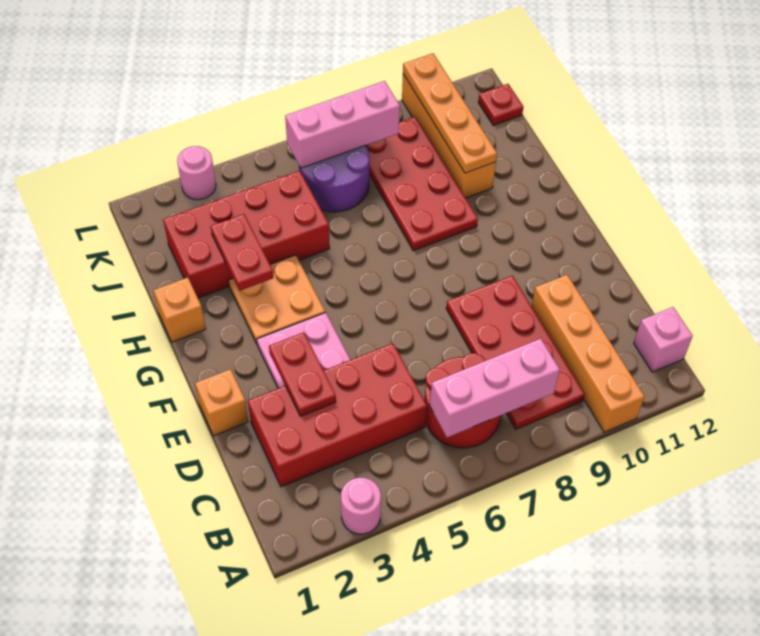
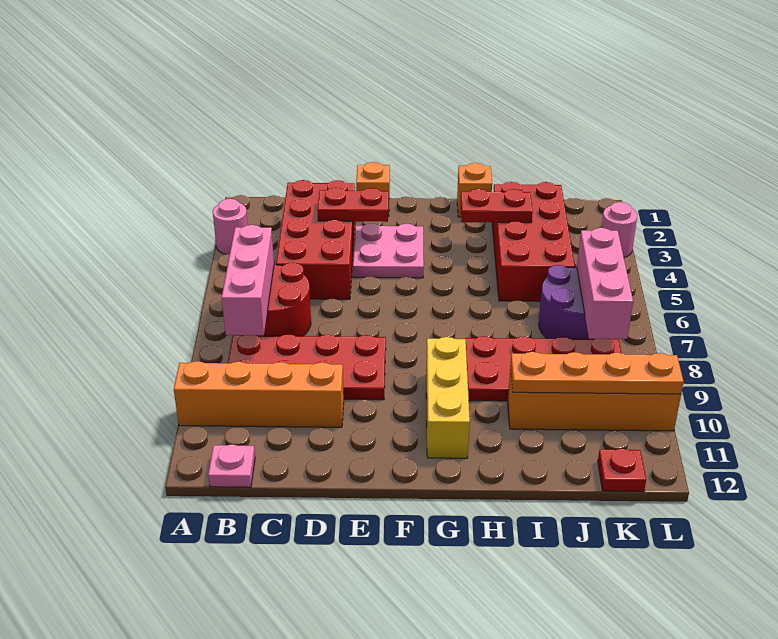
pink brick B12 level 1 -> pink plate B12 level 1
orange plate G3:H4 level 1 -> none
none -> yellow brick G9:G11 level 1

